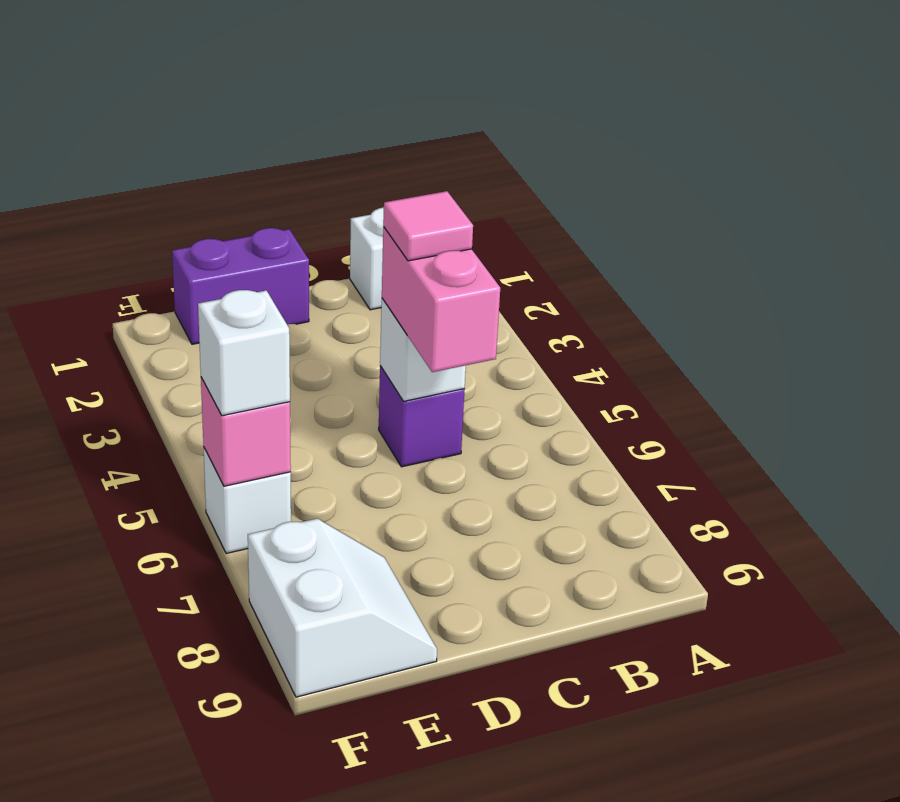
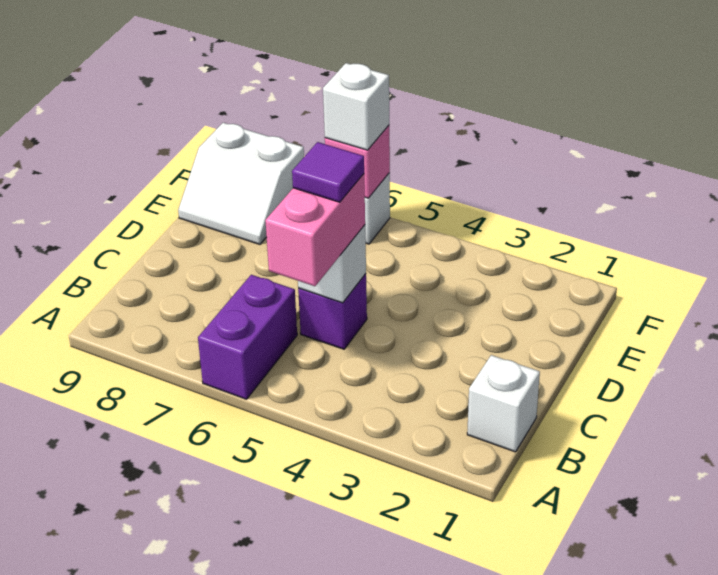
pink brick C5:C6 level 3 -> pink brick B5:C5 level 3
pink tile C5 level 4 -> purple tile C5 level 4
purple brick D1:E1 level 1 -> purple brick A6:B6 level 1

